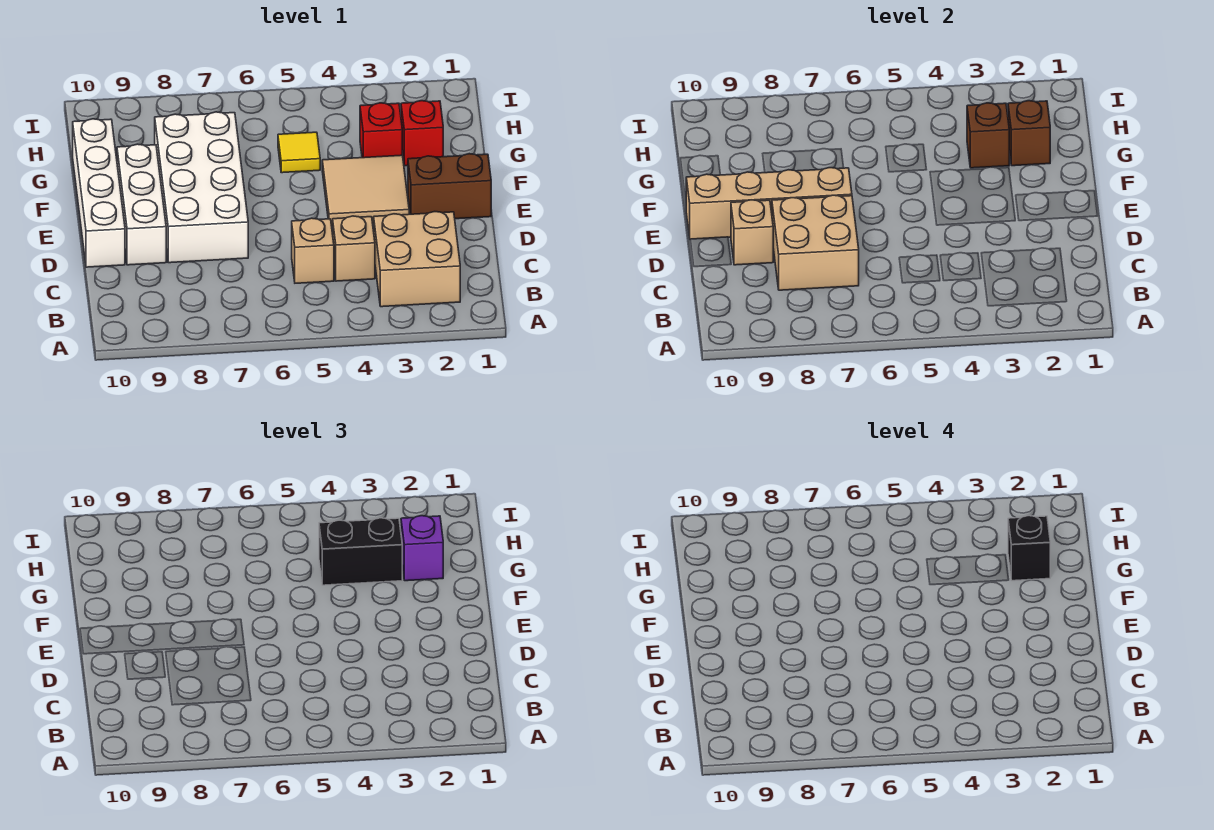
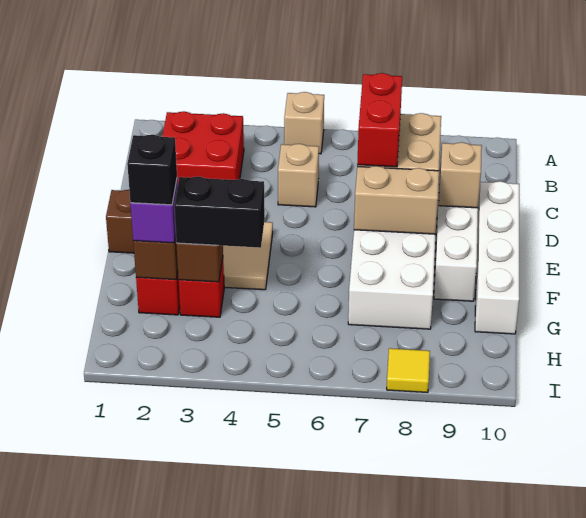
tan brick B2:C3 level 1 -> red brick B2:C3 level 1
tan brick C4 level 1 -> tan brick A5 level 1
none -> red brick C7:D7 level 3
tan brick E7:E10 level 2 -> tan brick E7:E8 level 2
yellow tile G5 level 1 -> yellow tile I8 level 1

